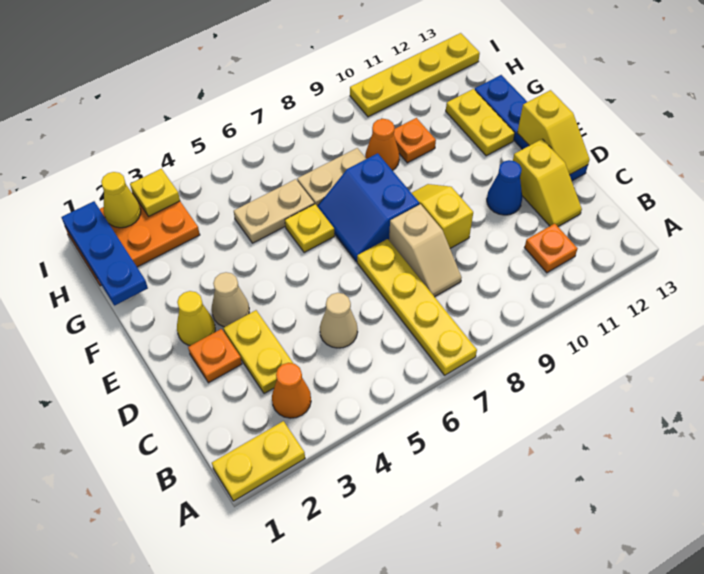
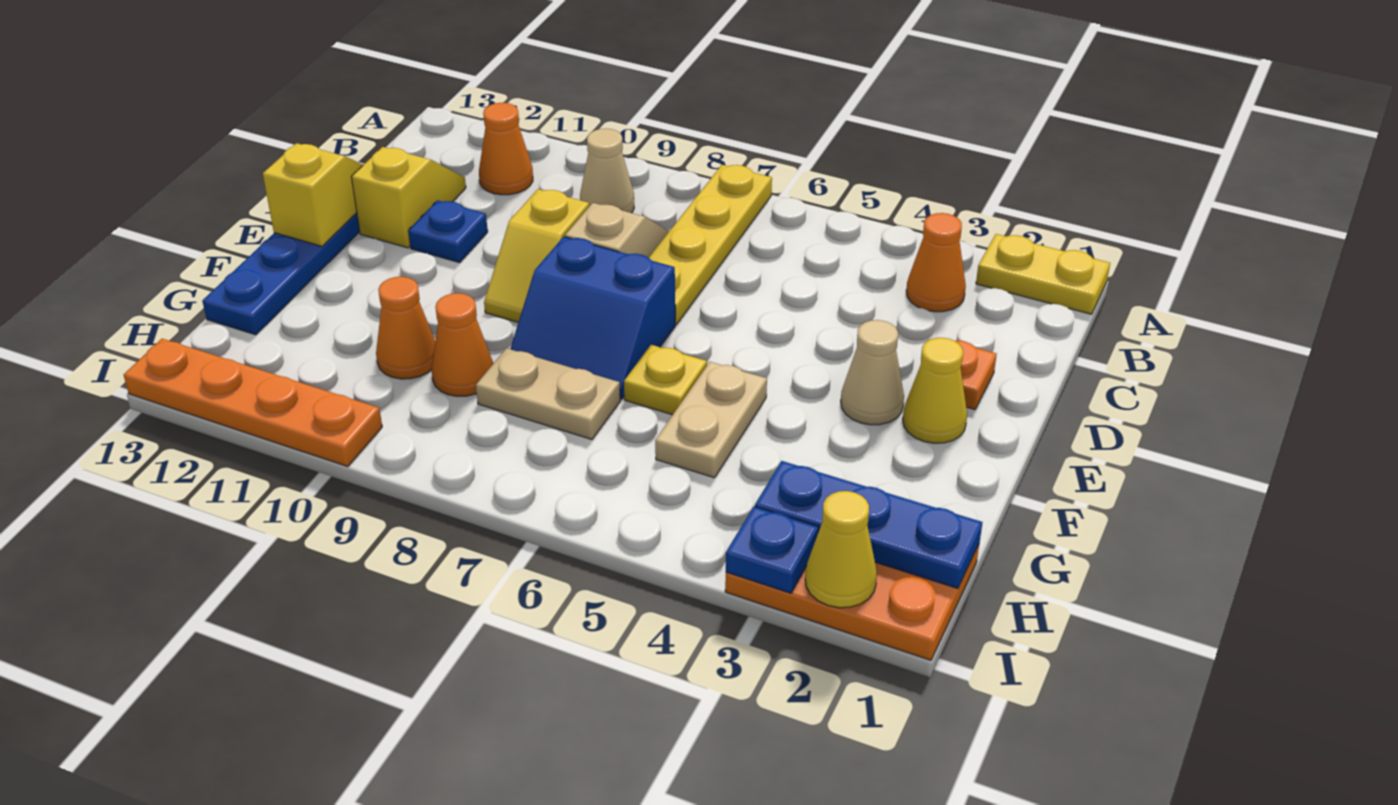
orange plate B11 level 1 -> orange cone B11 level 1
yellow plate C3:D3 level 1 -> none
tan cone C5 level 1 -> tan cone B9 level 1
blue cone D11 level 1 -> blue plate D11 level 1
blue slope E7:F8 level 1 top 8 -> blue slope E7:F8 level 1 top E
yellow plate F12:G12 level 1 -> none
blue plate G1:I1 level 2 -> blue plate H1:H3 level 2
tan plate G5:G6 level 1 -> tan plate F5:G5 level 1
orange plate G10 level 1 -> orange cone G10 level 1
yellow plate I3 level 2 -> blue plate I3 level 2
yellow plate I10:I13 level 1 -> orange plate I10:I13 level 1

